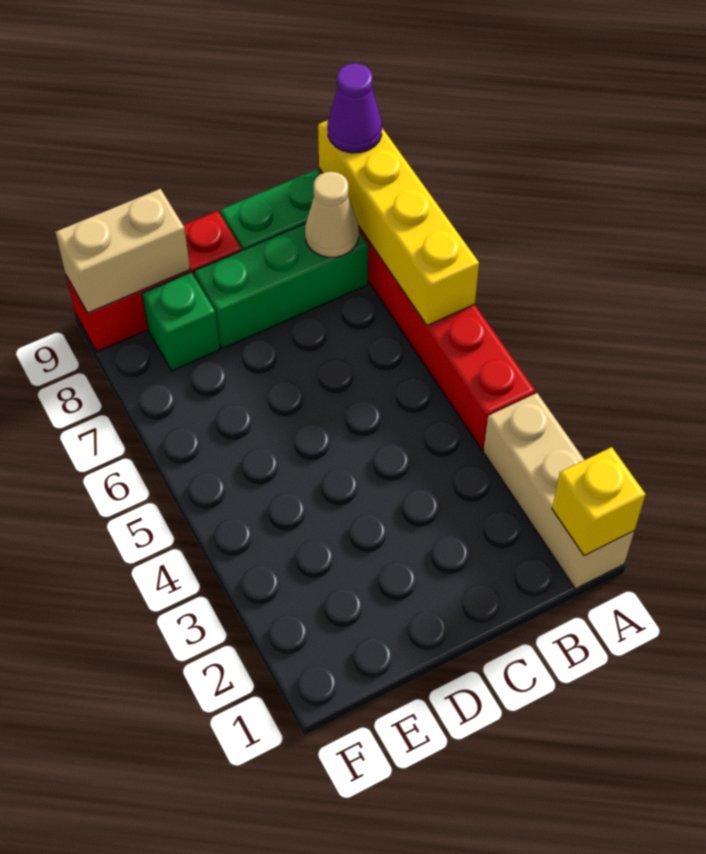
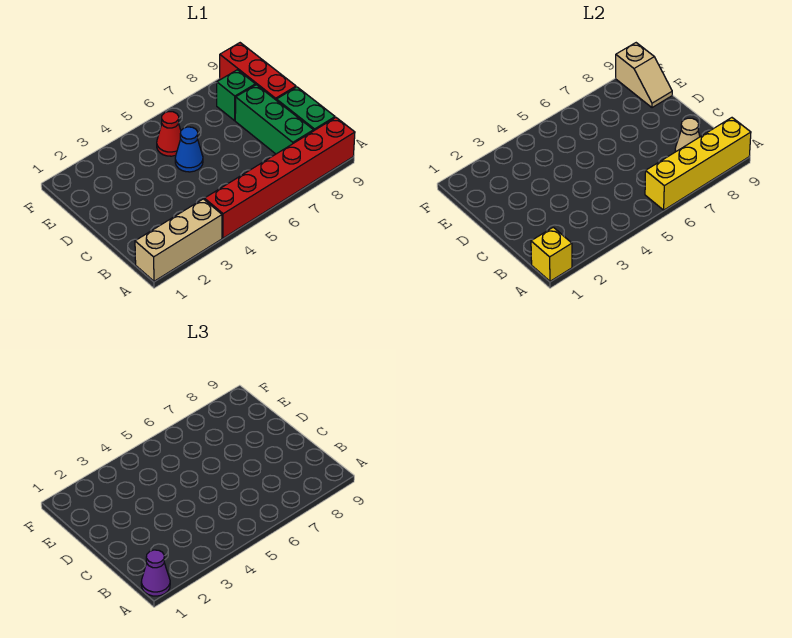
purple cone A9 level 3 -> purple cone A1 level 3
none -> blue cone D5 level 1
none -> red cone E5 level 1
tan brick E9:F9 level 2 -> tan slope E9:F9 level 2 top F

